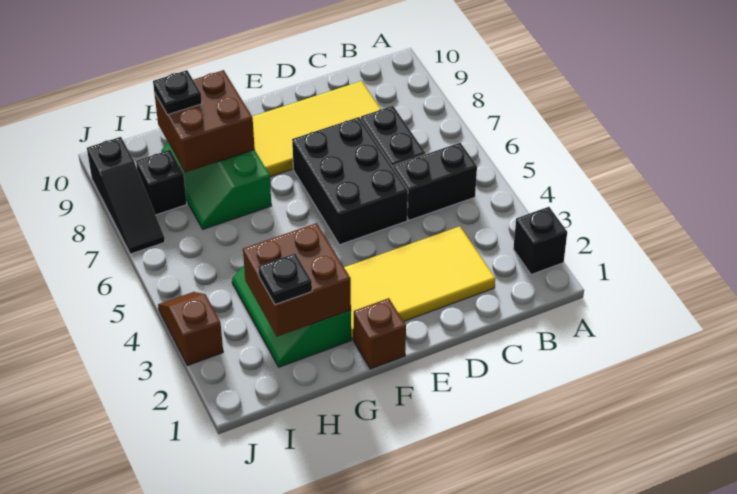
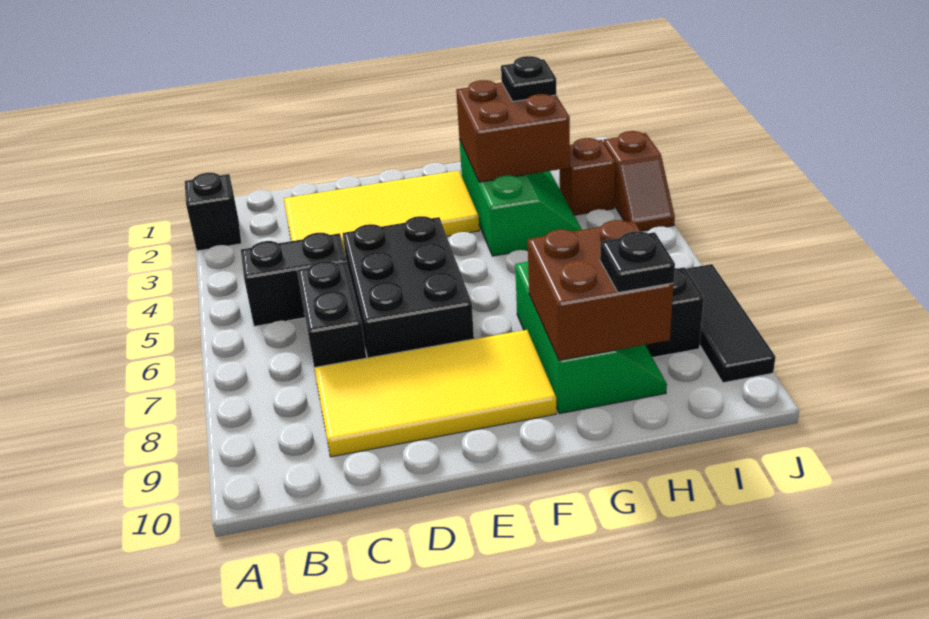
brown brick F1 level 1 -> brown brick I3 level 1
black slope J7:J9 level 1 top 9 -> black tile J7:J9 level 1

